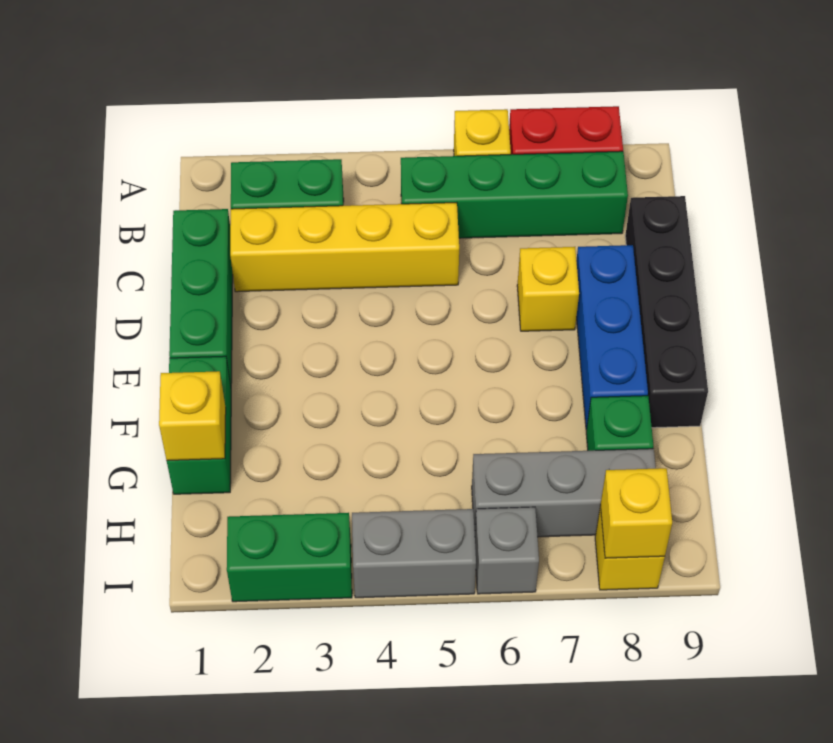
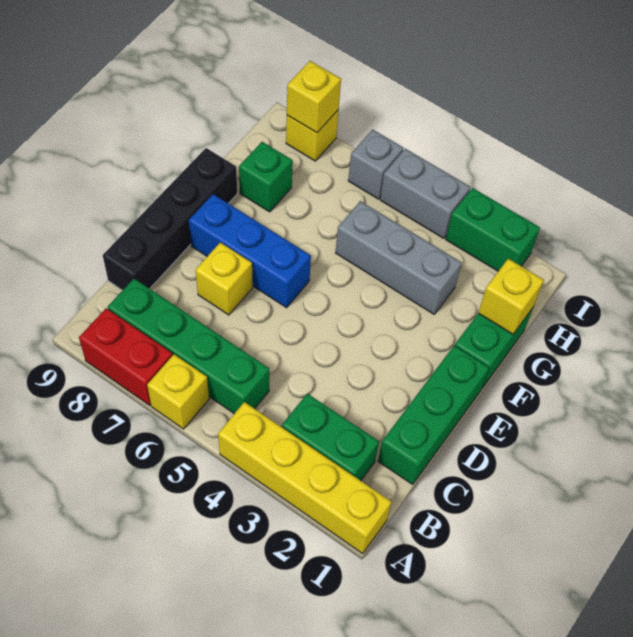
yellow brick C2:C5 level 1 -> yellow brick A1:A4 level 1
blue brick D8:F8 level 1 -> blue brick E6:E8 level 1
grey brick H6:H8 level 1 -> grey brick G3:G5 level 1

